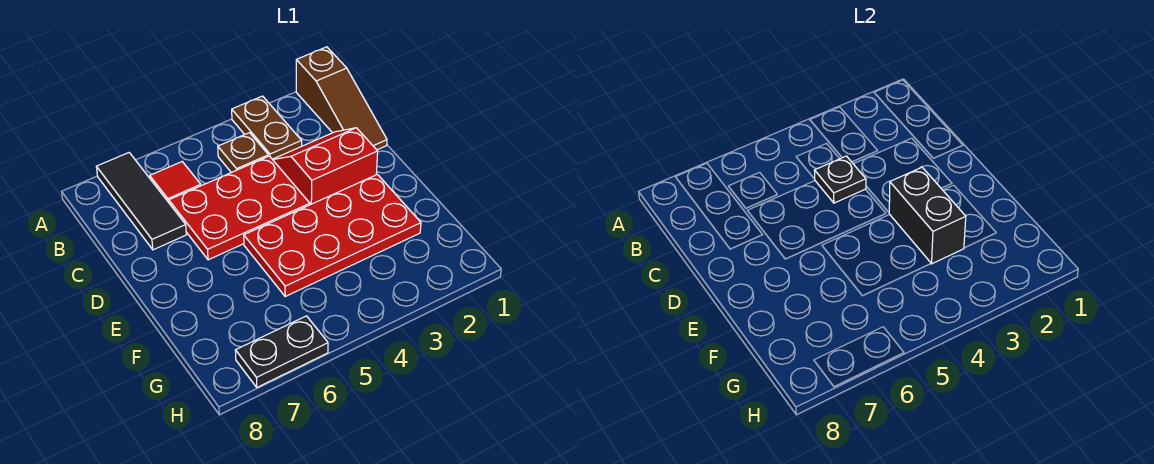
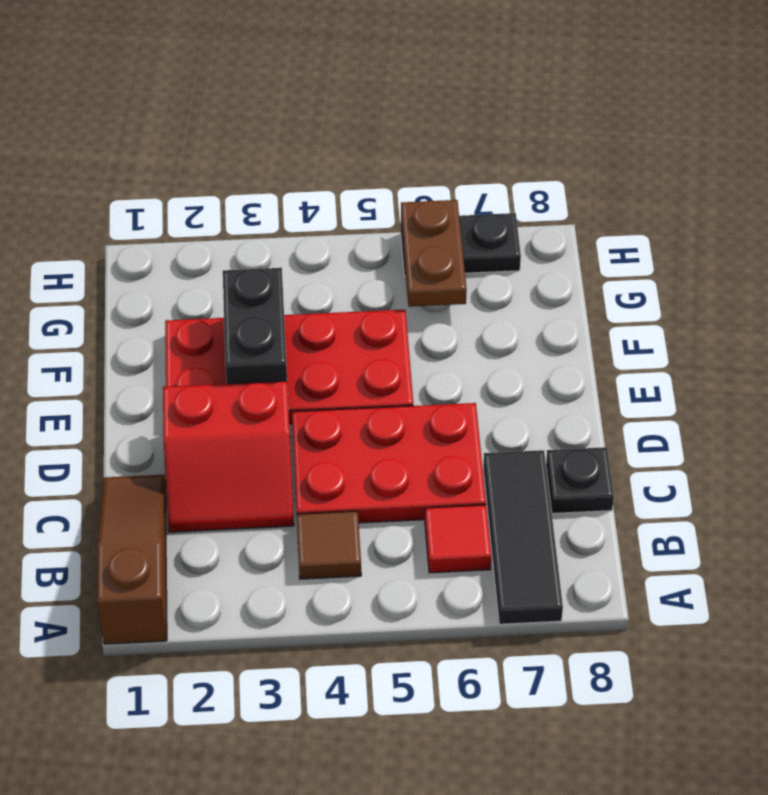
brown plate A3:B3 level 1 -> brown plate G6:H6 level 2
brown plate B4 level 1 -> brown tile B4 level 1
black plate C4 level 2 -> black plate C8 level 1

